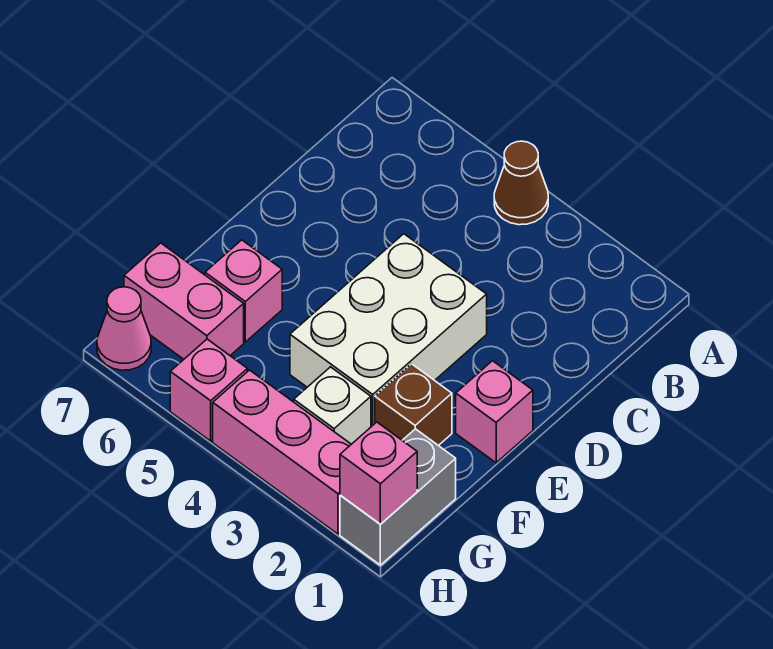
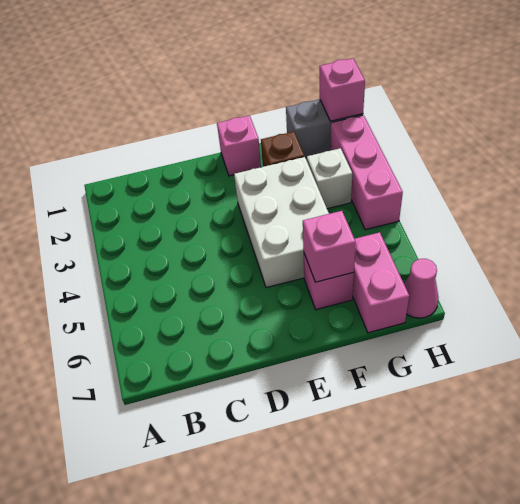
brown cone A4 level 1 -> none
white brick D3:F4 level 1 -> white brick E3:F5 level 1
pink brick H5 level 1 -> pink brick F6 level 2

